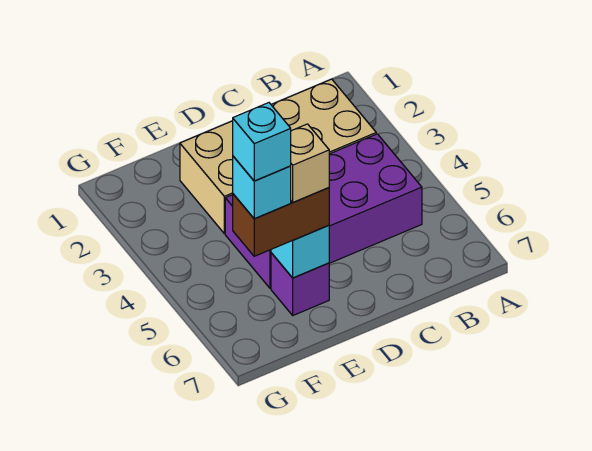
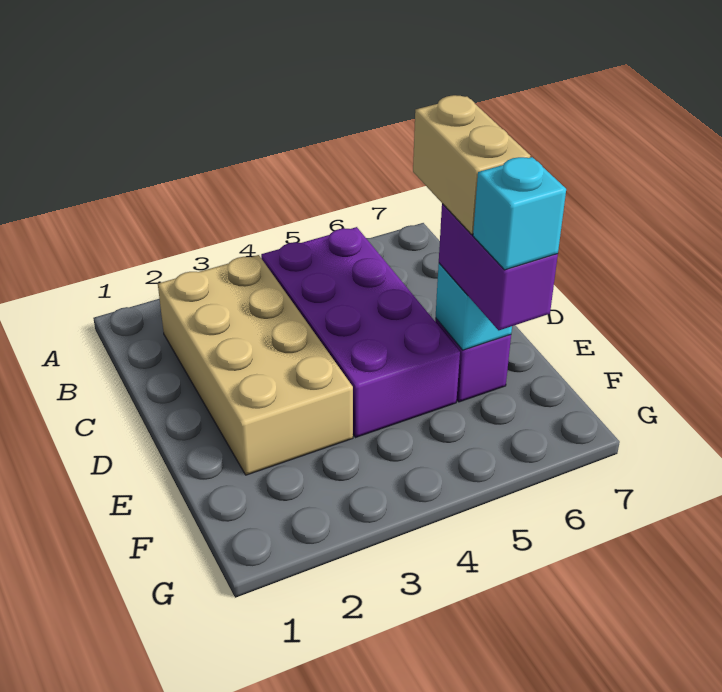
brown brick E6:F6 level 3 -> purple brick E6:F6 level 3
tan brick E6 level 4 -> tan brick D6:E6 level 4
cyan brick F6 level 5 -> none

